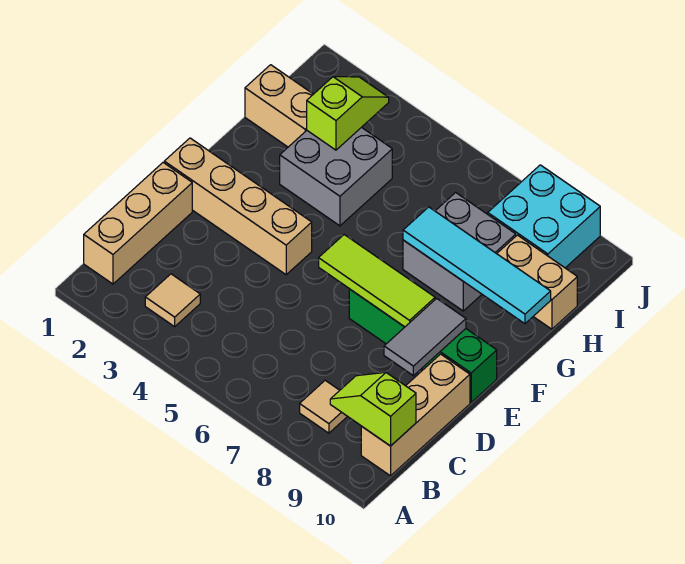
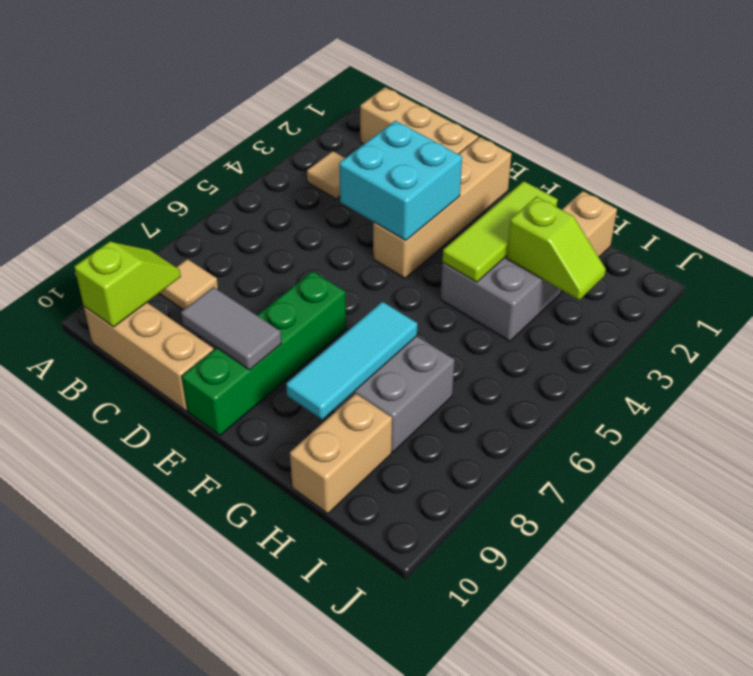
lime tile E6:E8 level 2 -> lime tile G2:G4 level 2
cyan tile G7:G10 level 2 -> cyan tile G7:G9 level 2
cyan brick I8:J9 level 1 -> cyan brick D3:E4 level 2

